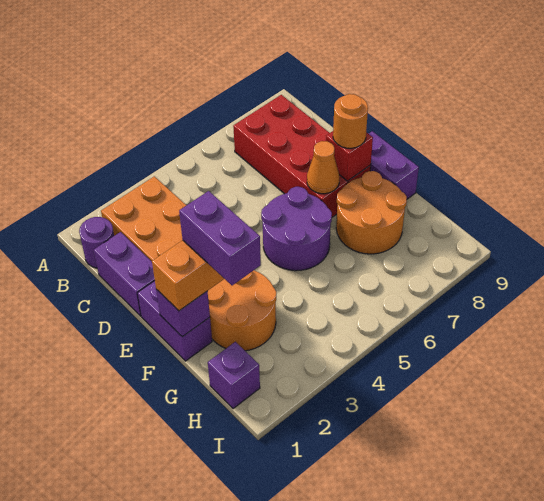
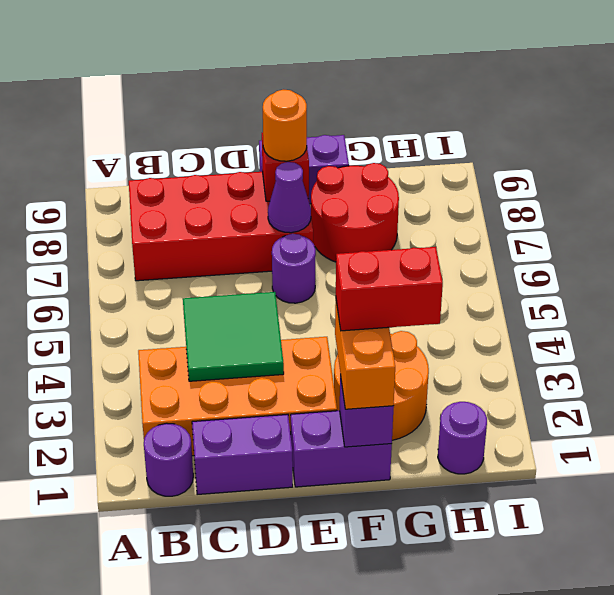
none -> green tile C3:D4 level 2
purple round brick E5:F6 level 1 -> purple round brick E6 level 1
orange cone E7 level 2 -> purple cone E7 level 2
purple brick F2:G2 level 4 -> red brick F2:G2 level 4
orange round brick F7:G8 level 1 -> red round brick F7:G8 level 1
purple brick H1 level 1 -> purple round brick H1 level 1

